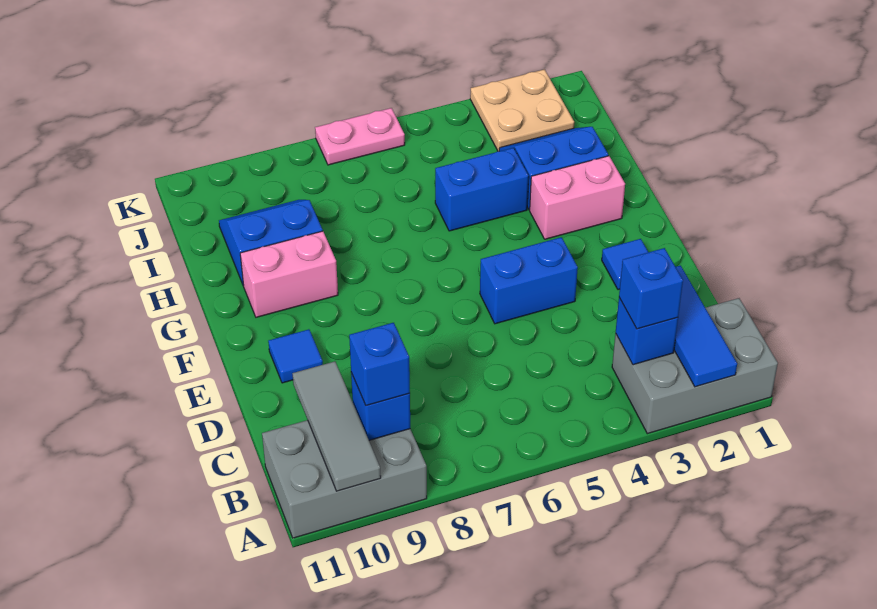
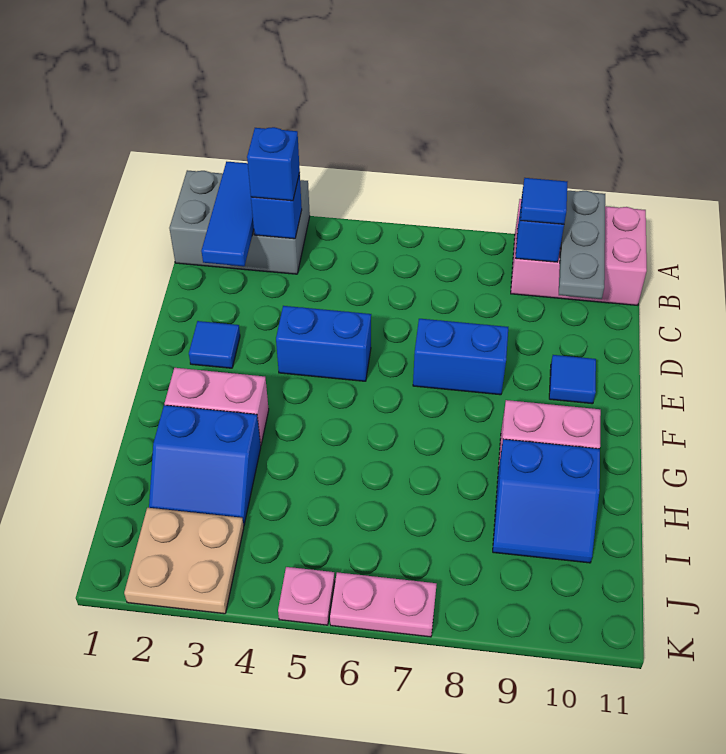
grey brick A9:B11 level 1 -> pink brick A9:B11 level 1
grey tile A10:C10 level 2 -> grey plate A10:C10 level 2
blue brick B9 level 3 -> blue tile B9 level 3
blue brick H4:H5 level 1 -> blue brick E7:E8 level 1
none -> pink plate K5 level 1

